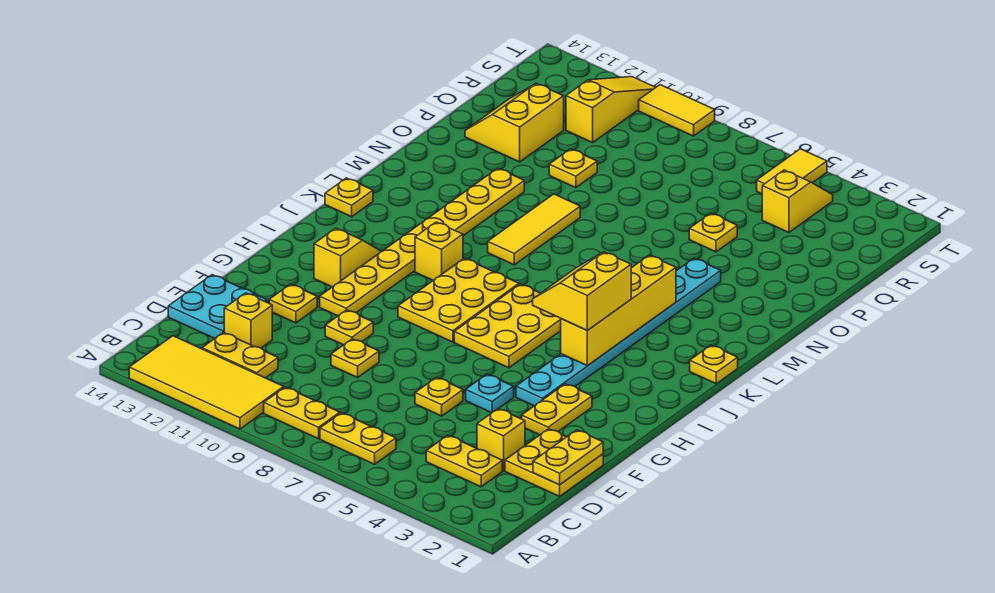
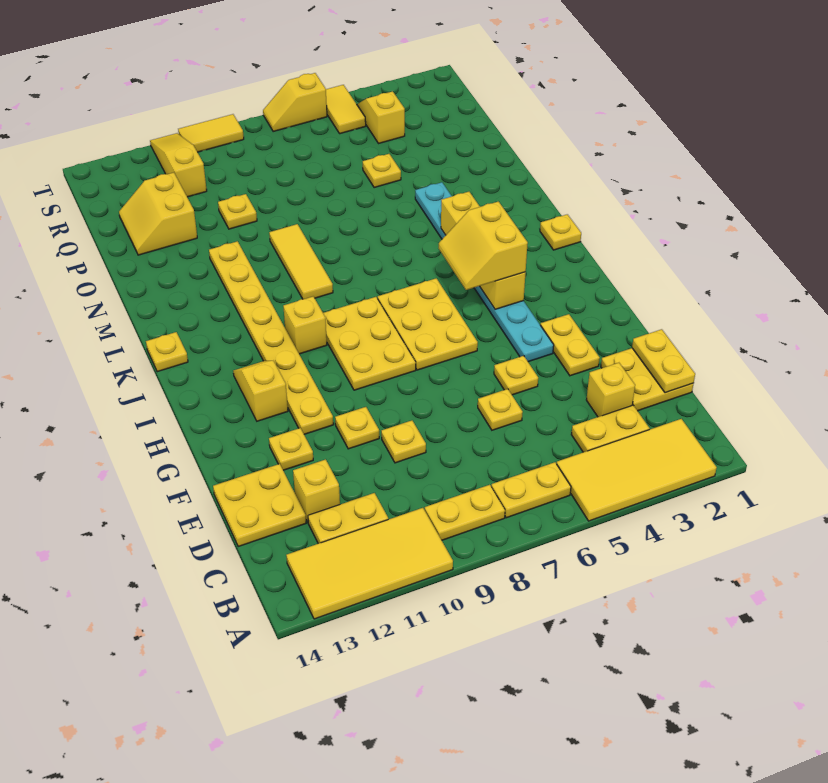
none -> yellow tile A2:B5 level 1
cyan plate D13:E14 level 1 -> yellow plate D13:E14 level 1
cyan plate F5 level 1 -> yellow plate F5 level 1
none -> yellow slope T6:T7 level 1 top 6

